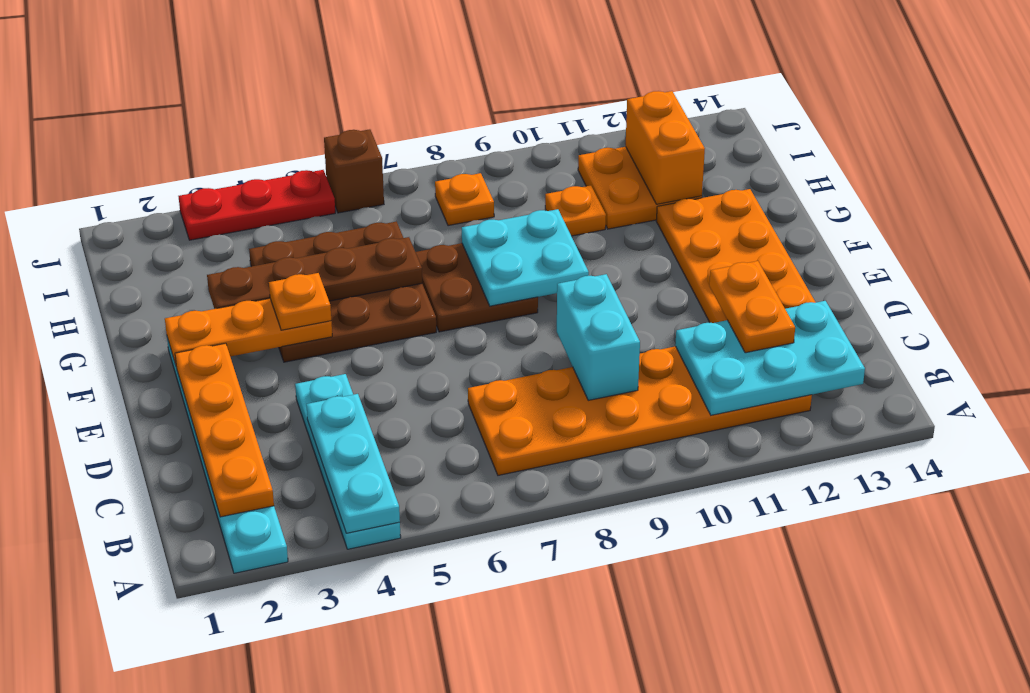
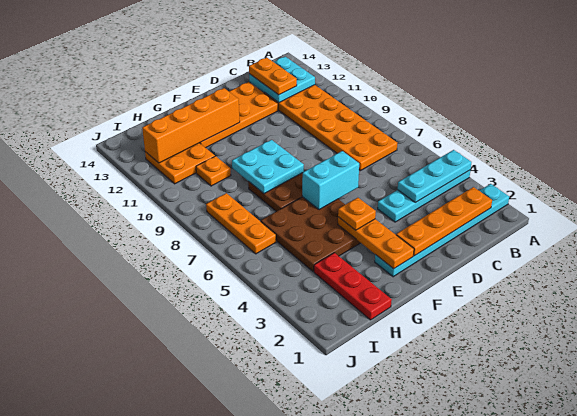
cyan plate B11:C13 level 2 -> cyan plate B12:C13 level 2
cyan brick C9:D9 level 2 -> cyan brick E6:F6 level 2
orange plate C12:D12 level 3 -> orange plate C12:C13 level 3
brown plate G3:G6 level 2 -> none
orange brick H12:I12 level 2 -> orange brick F12:I12 level 2
orange plate I8 level 1 -> orange plate I6:I8 level 1
red plate J3:J5 level 1 -> red plate H1:H3 level 1
brown brick J6 level 1 -> none

